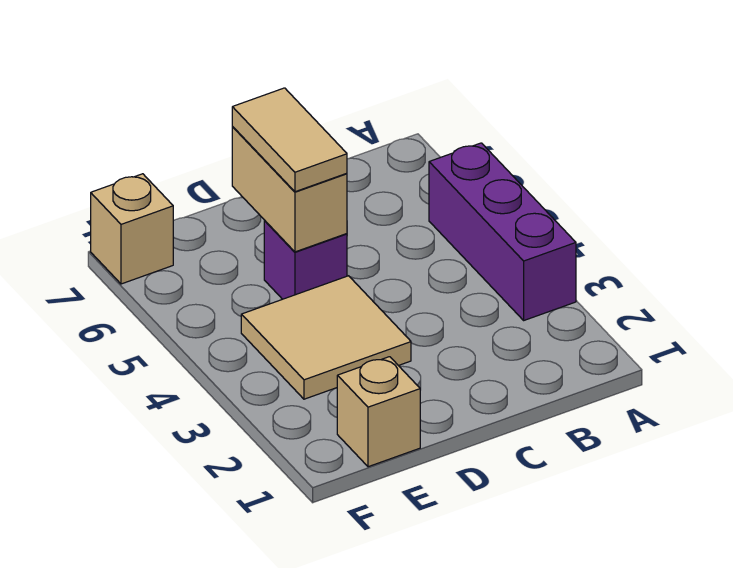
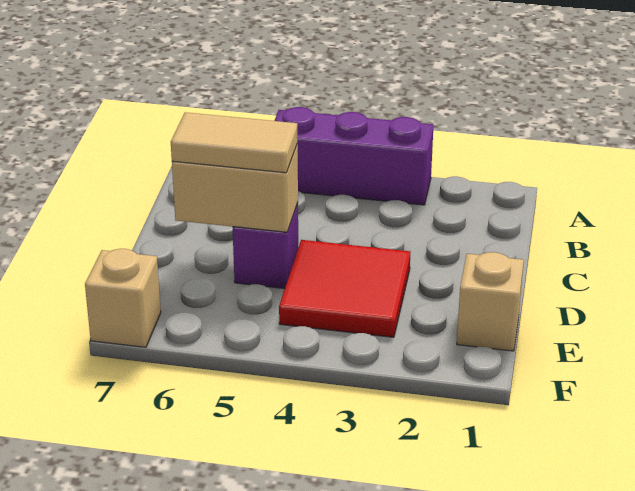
tan tile D3:E4 level 1 -> red tile D3:E4 level 1

